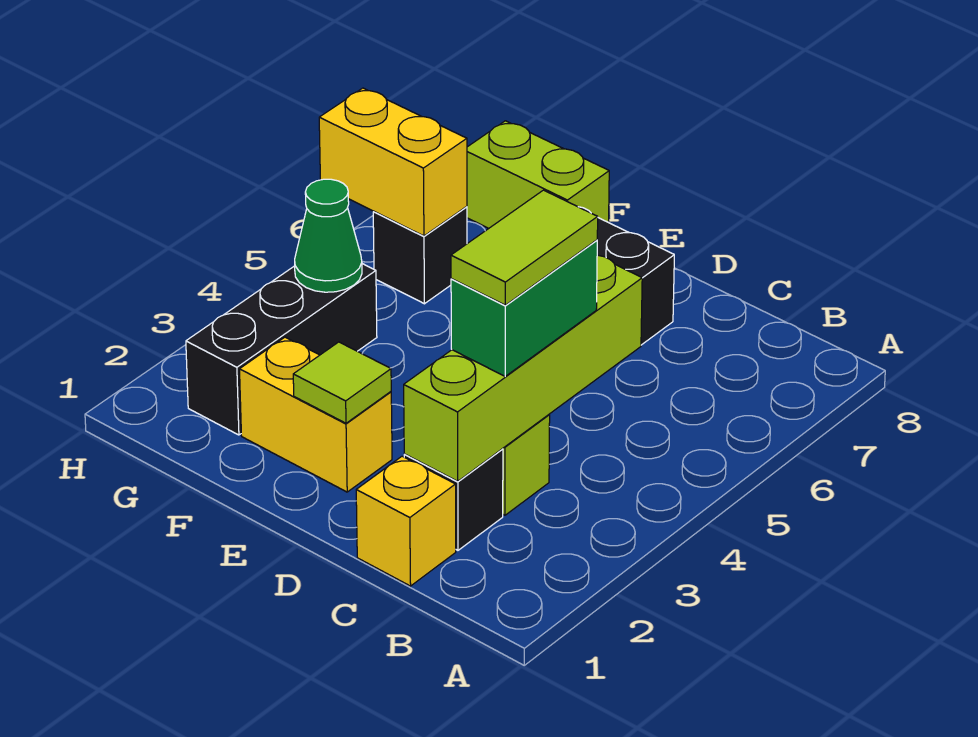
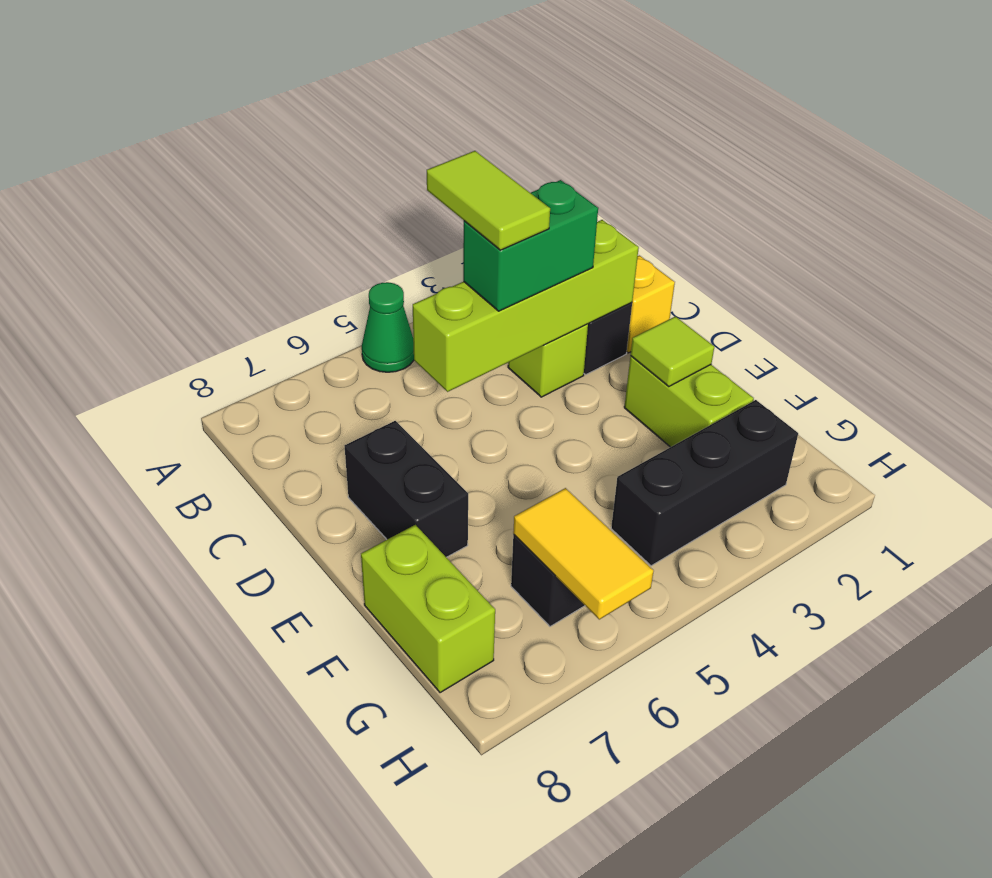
lime tile C3:C4 level 4 -> lime tile B4:C4 level 4
yellow brick E2:F2 level 1 -> lime brick E2:F2 level 1
green cone G4 level 2 -> green cone A5 level 1
yellow brick G6:H6 level 2 -> yellow tile G6:H6 level 2

